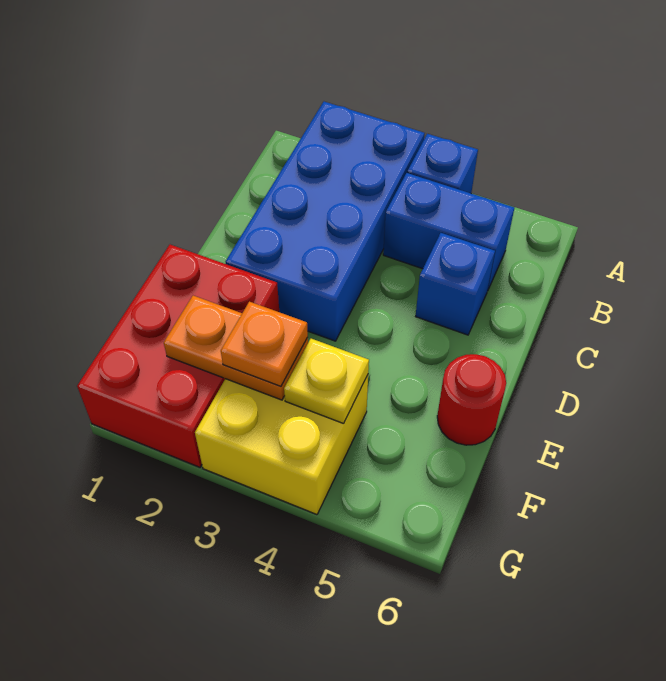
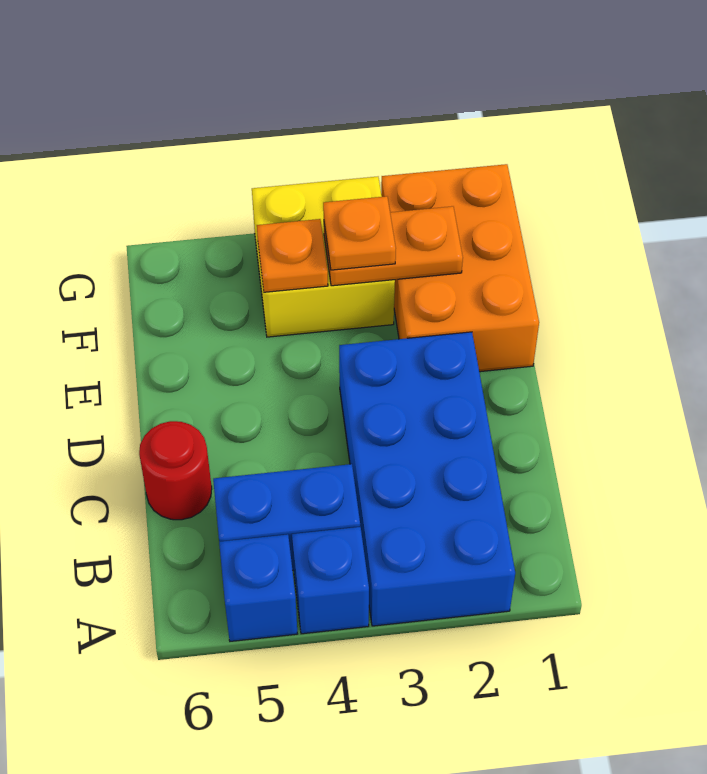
blue brick C5 level 1 -> blue brick A5 level 1
red brick E1:G2 level 1 -> orange brick E1:G2 level 1
red round brick E6 level 1 -> red round brick C6 level 1
yellow plate F4 level 2 -> orange plate F4 level 2

